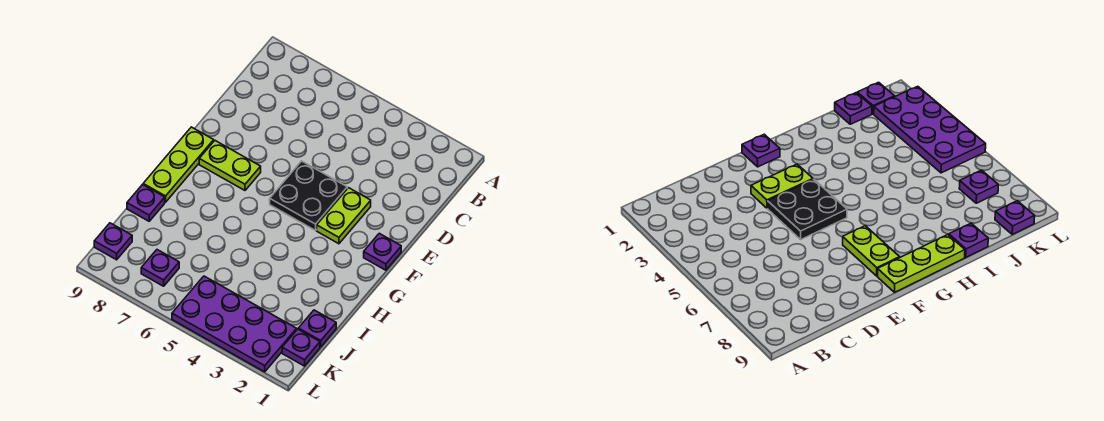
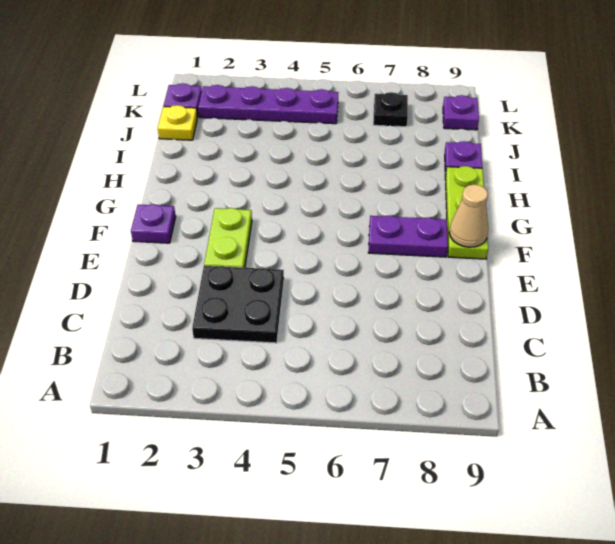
black plate E4:F5 level 1 -> black plate C3:D4 level 1
lime plate F7:F8 level 1 -> purple plate F7:F8 level 1
none -> tan cone F9 level 2
purple plate J1 level 1 -> yellow plate J1 level 1
purple plate K2:L5 level 1 -> purple plate K2:K5 level 1
purple plate K7 level 1 -> black plate K7 level 1

